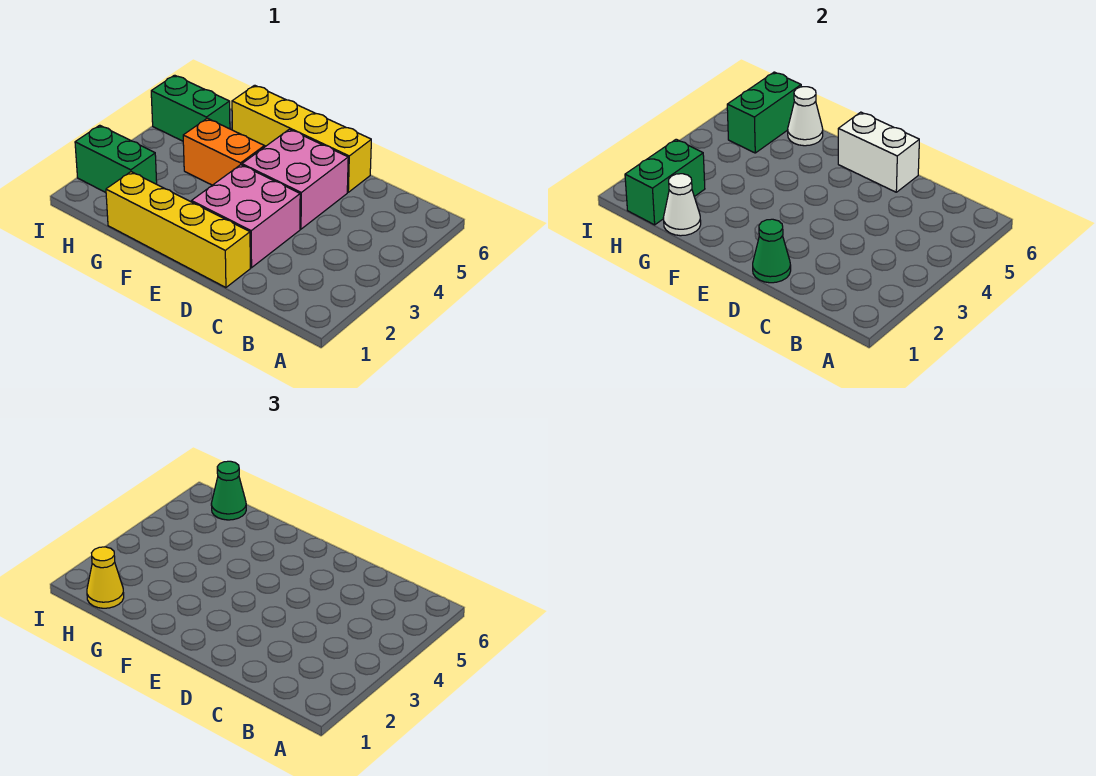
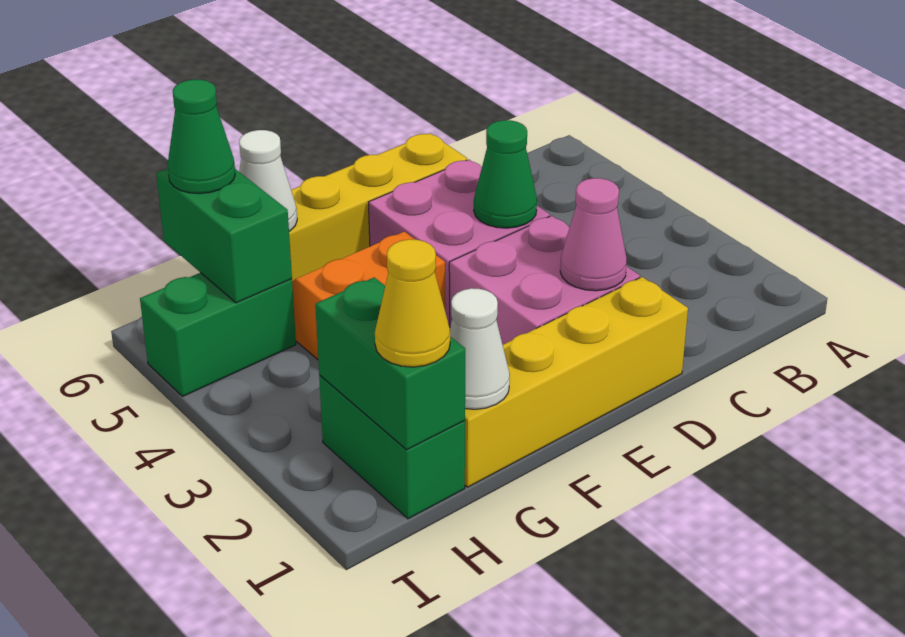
green cone D1 level 2 -> green cone D4 level 2
none -> pink cone D2 level 2
white brick D6:E6 level 2 -> none
green brick H2:I2 level 1 -> green brick H1:H2 level 1

